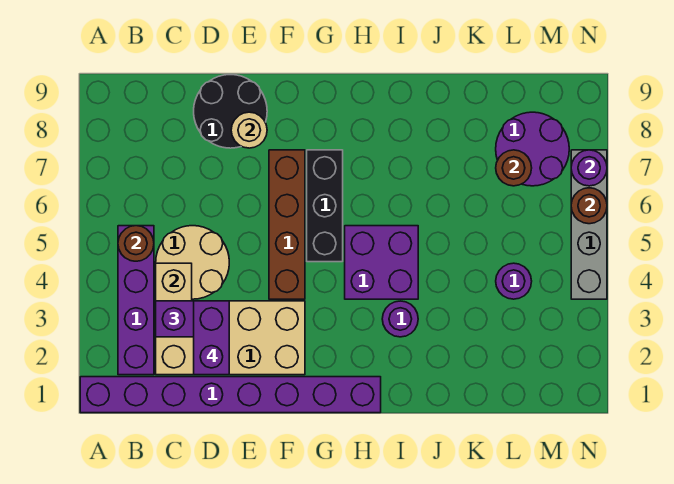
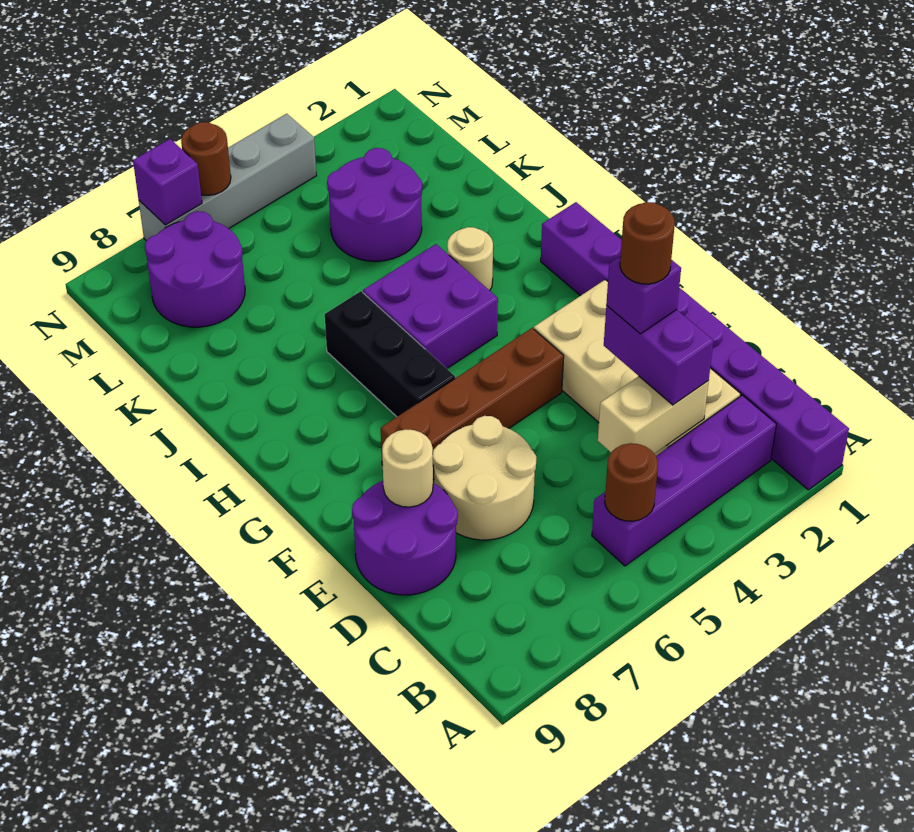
tan round brick C4:D5 level 1 -> tan round brick D6:E7 level 1
purple brick D2:D3 level 4 -> purple brick D3 level 4
black round brick D8:E9 level 1 -> purple round brick D8:E9 level 1
black brick G5:G7 level 1 -> black brick G6:I6 level 1
purple round brick I3 level 1 -> tan round brick I3 level 1
purple round brick L4 level 1 -> purple round brick K3:L4 level 1
brown round brick L7 level 2 -> brown round brick D3 level 5
purple round brick N7 level 2 -> purple brick N7 level 2

